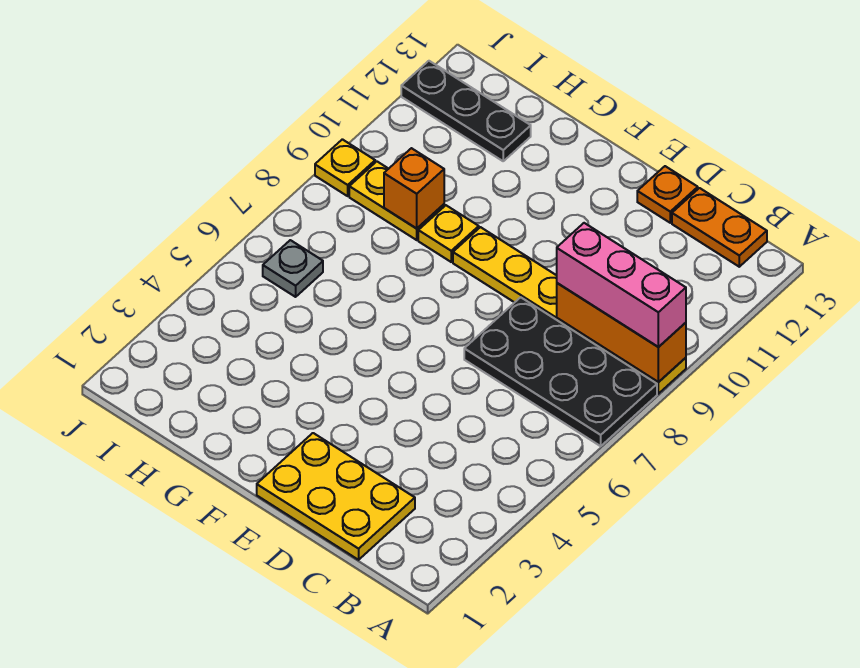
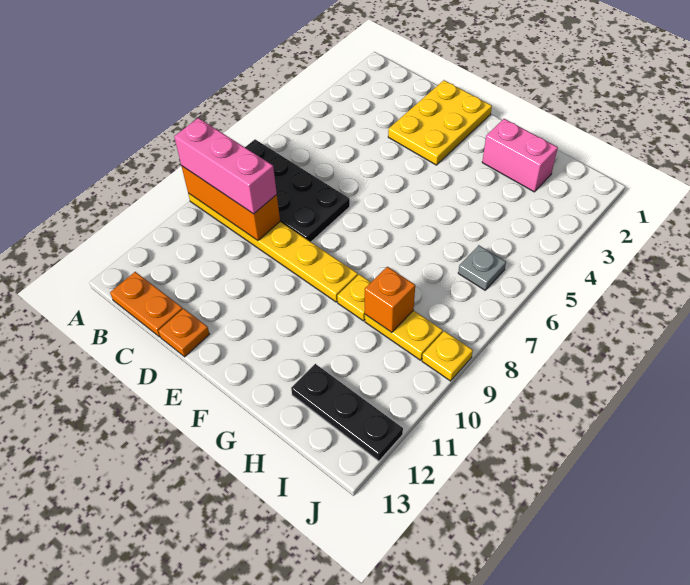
yellow plate C1:E2 level 1 -> yellow plate D1:E3 level 1
none -> pink brick G2:H2 level 1

